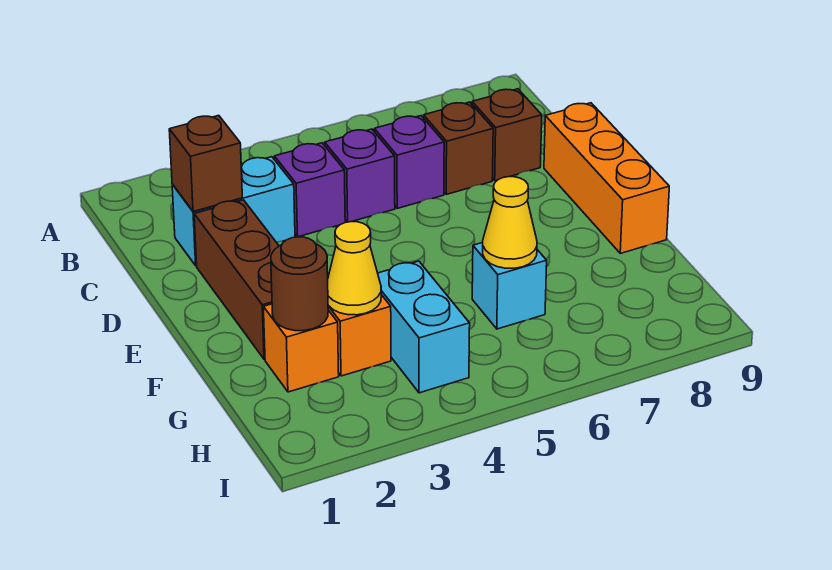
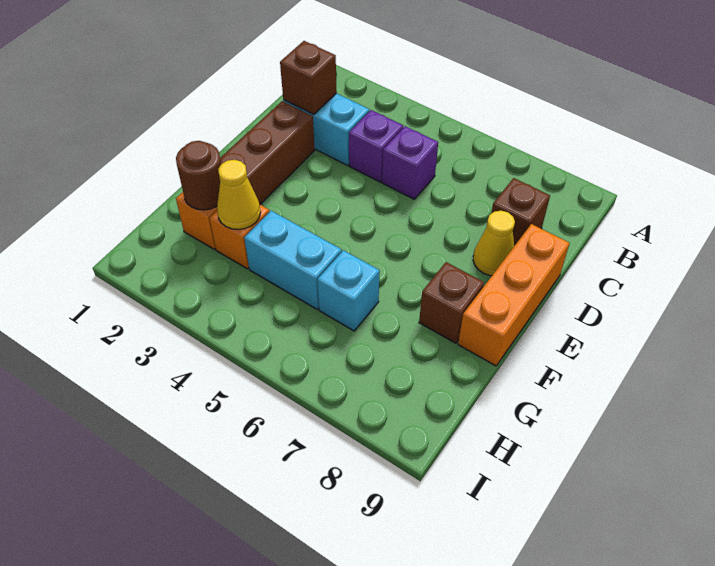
purple brick C6 level 1 -> none
brown brick C7 level 1 -> brown brick F8 level 1
cyan brick G4:H4 level 1 -> cyan brick G4:G5 level 1
yellow cone G6 level 2 -> yellow cone D8 level 1

